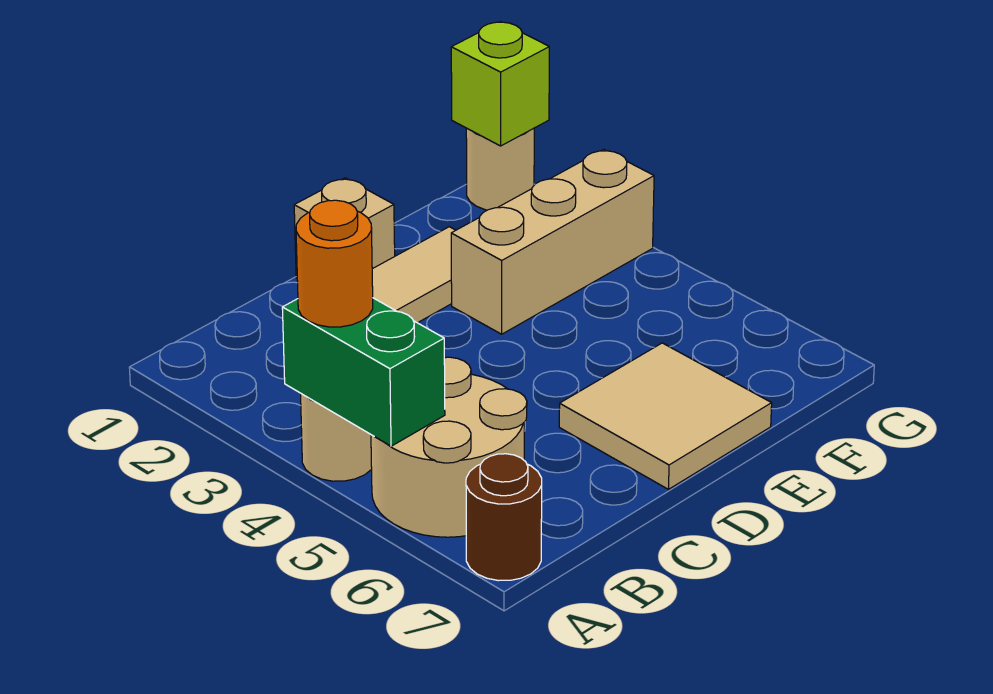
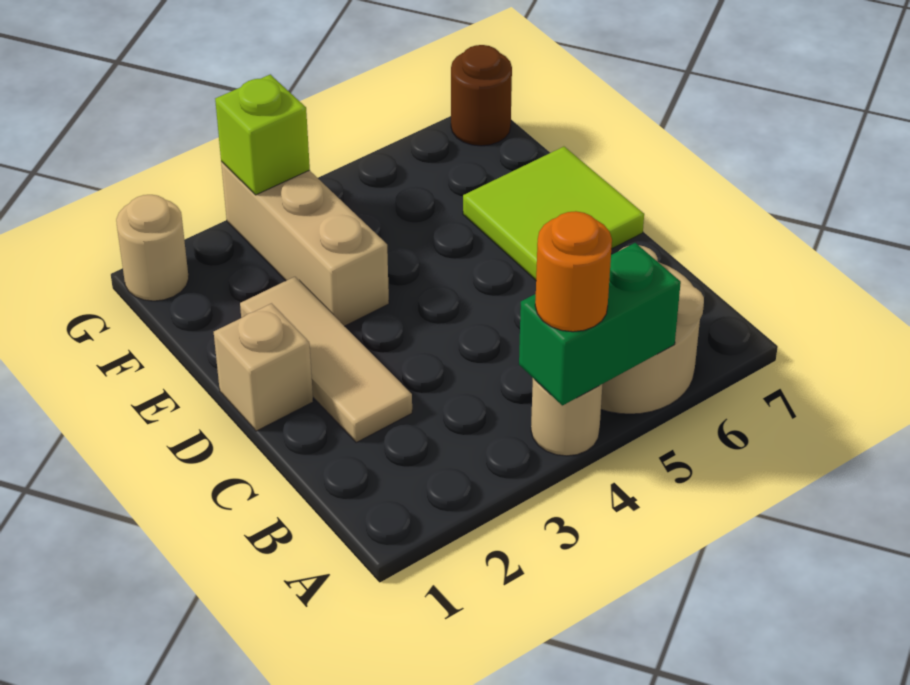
brown round brick A7 level 1 -> brown round brick G7 level 1
tan tile D6:E7 level 1 -> lime tile D6:E7 level 1
lime brick G1 level 2 -> lime brick G3 level 2

